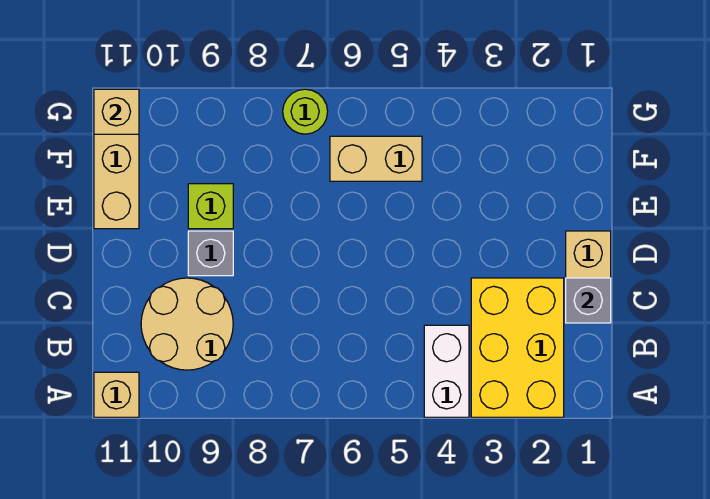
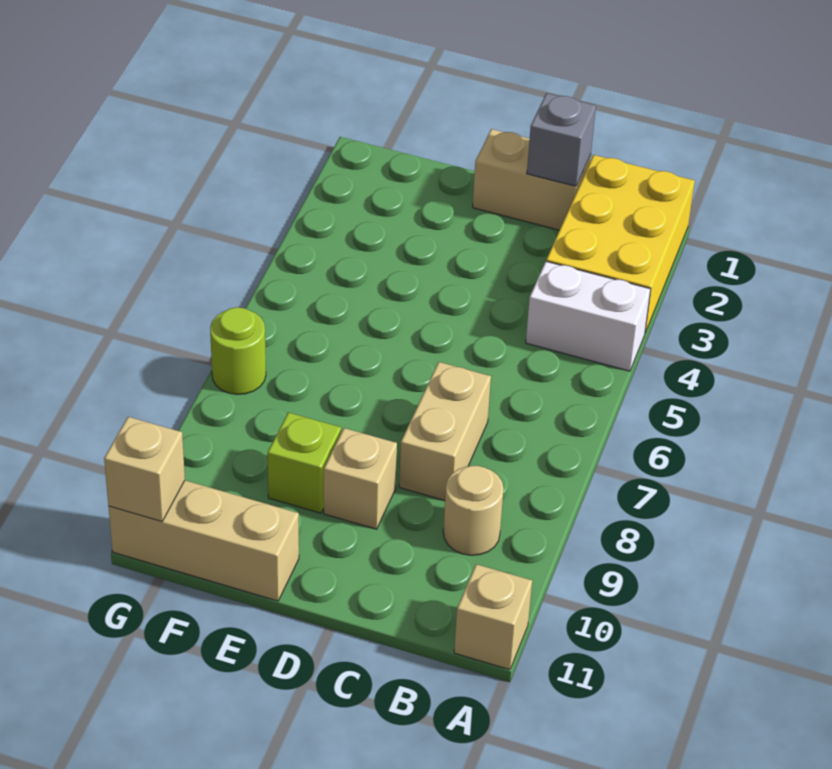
yellow brick A2:C3 level 1 -> yellow brick A1:B3 level 1
tan round brick B9:C10 level 1 -> tan round brick B9 level 1
grey brick D9 level 1 -> tan brick D9 level 1
tan brick F5:F6 level 1 -> tan brick C7:C8 level 1

